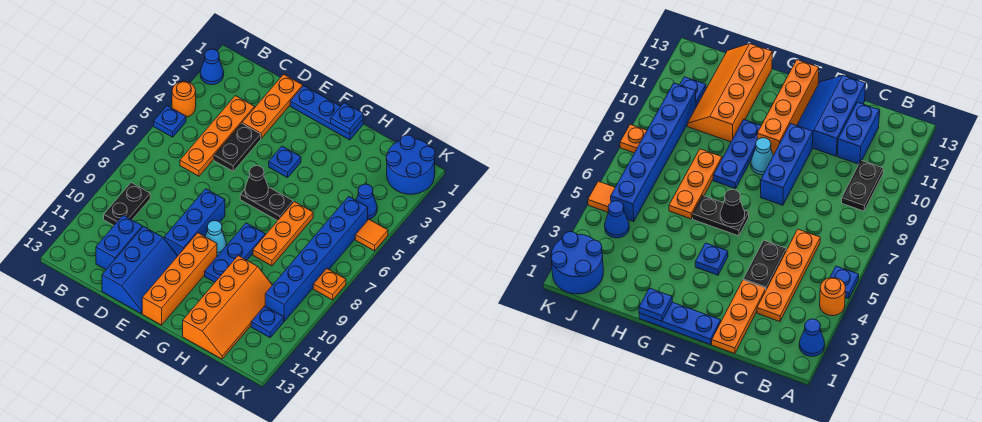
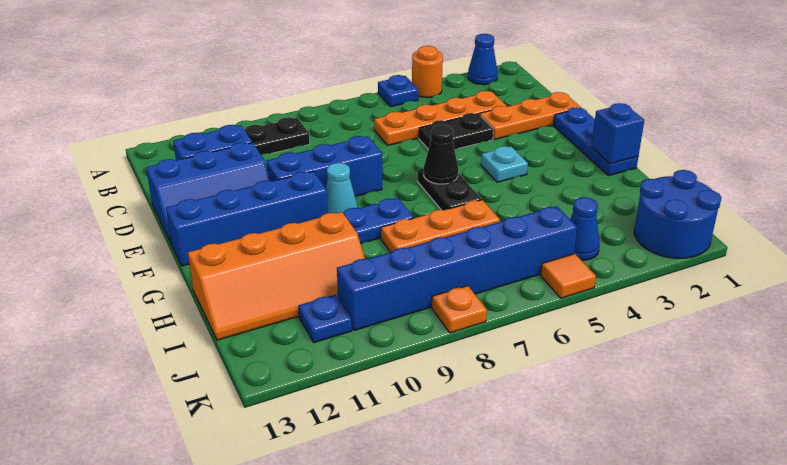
blue plate F4 level 1 -> cyan plate F4 level 1
orange brick F10:F13 level 1 -> blue brick F10:F13 level 1
blue plate G1 level 2 -> blue brick G1 level 2

